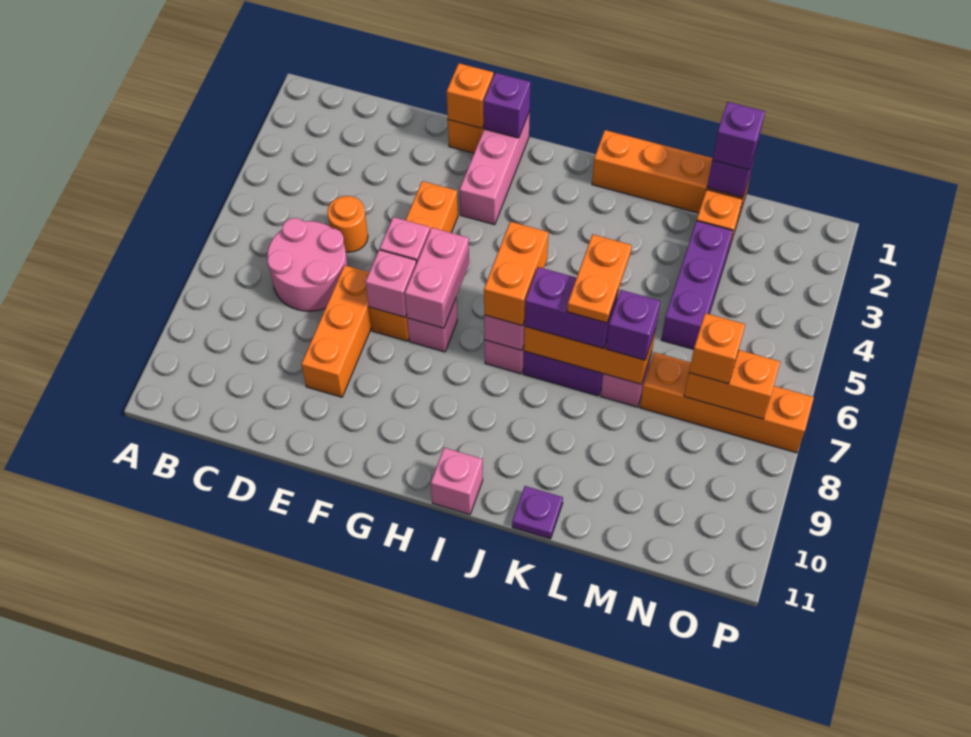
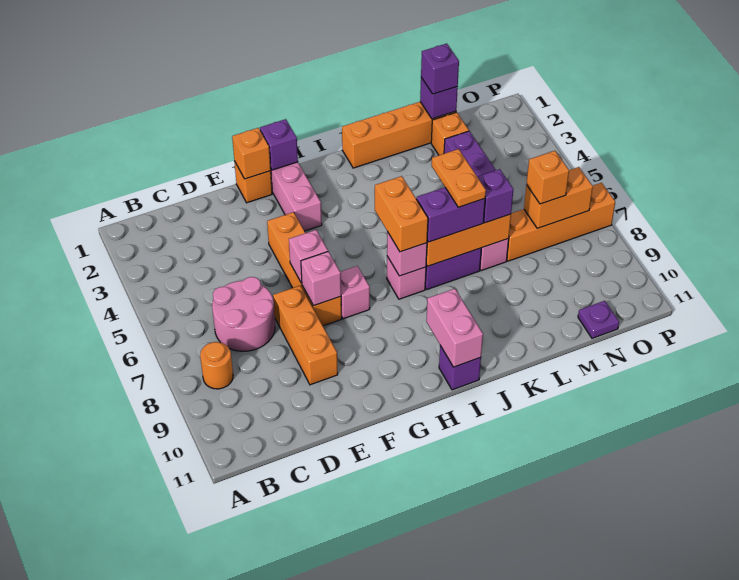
orange round brick D5 level 1 -> orange round brick B8 level 1
pink brick G6:G7 level 2 -> pink brick I10:I11 level 2
pink brick I11 level 1 -> purple brick I11 level 1
purple plate K11 level 1 -> purple plate N11 level 1

